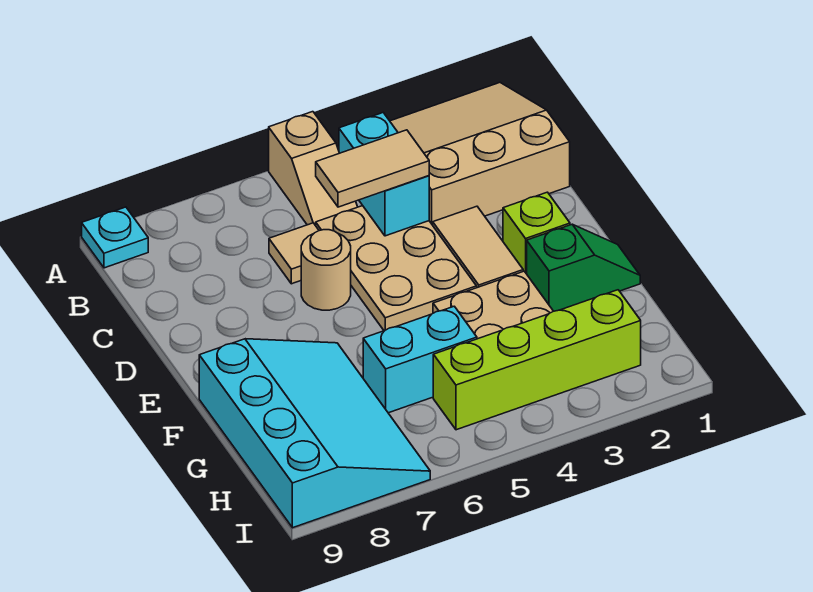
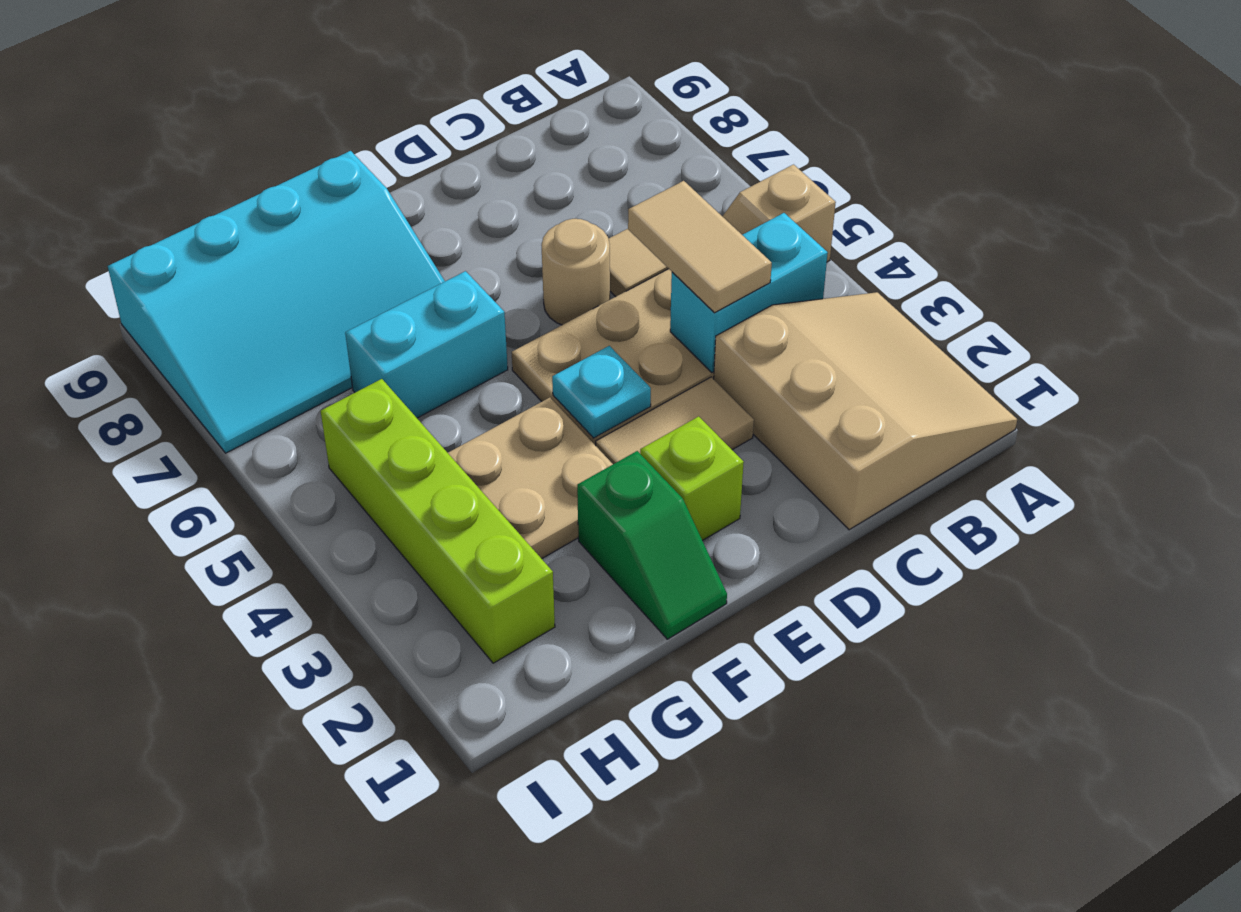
cyan plate A9 level 1 -> cyan plate E4 level 2
cyan brick G5:G6 level 1 -> cyan brick F6:G6 level 1

